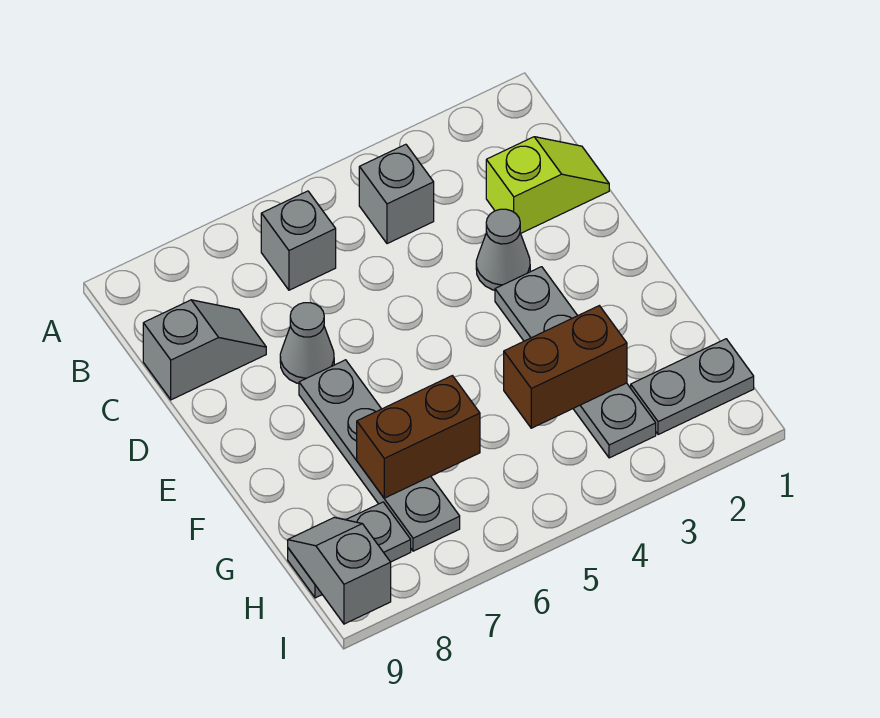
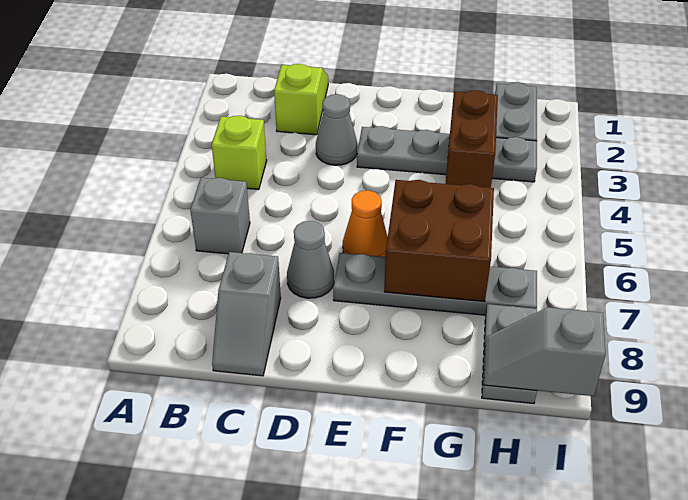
grey brick B4 level 1 -> lime brick B4 level 1
grey slope C8:C9 level 1 top 9 -> grey slope C8:C9 level 1 top 8
none -> orange cone E6 level 1
brown brick G6:G7 level 2 -> brown brick F6:G7 level 2

